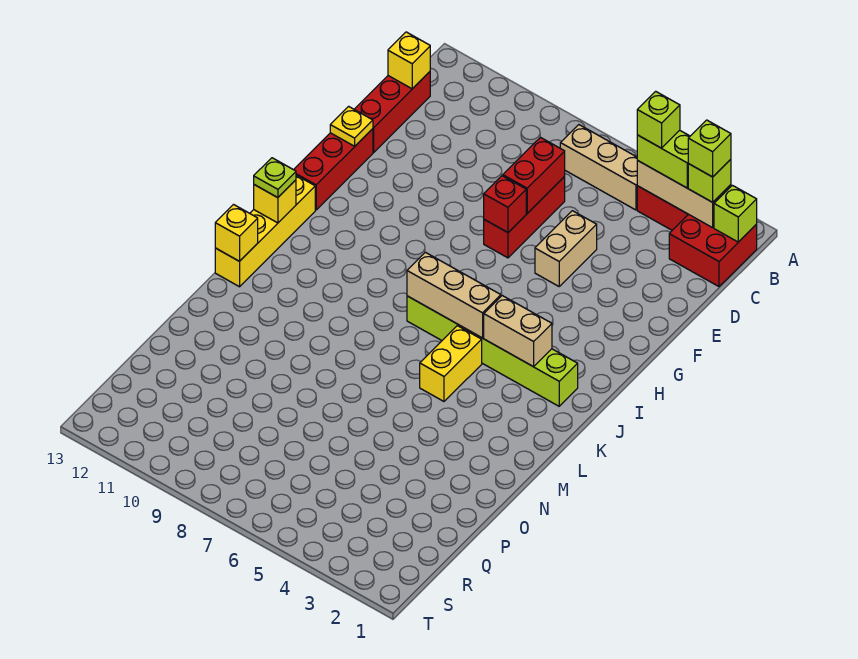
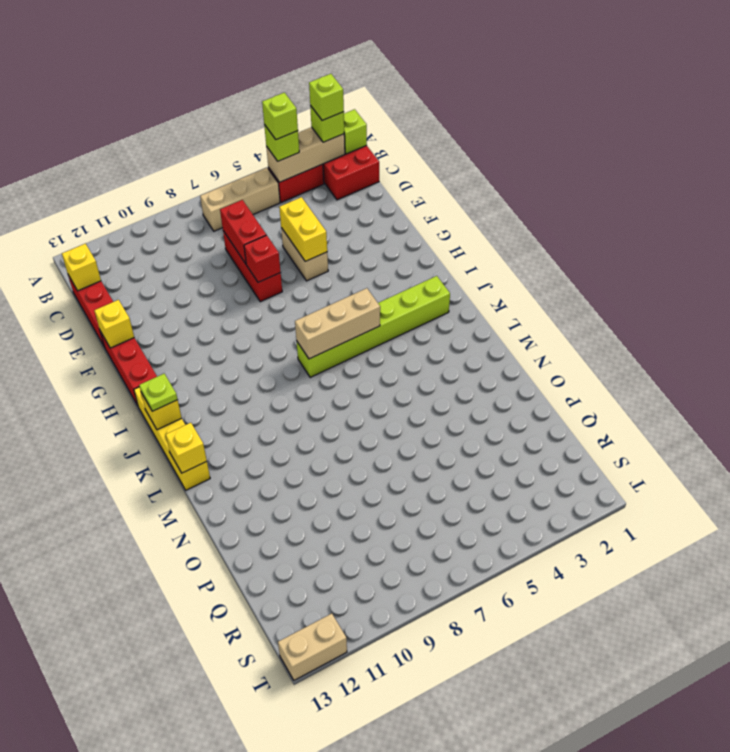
lime brick B3:B4 level 3 -> lime brick B4 level 3
yellow plate F13 level 2 -> yellow brick F13 level 2
tan brick J3:J4 level 2 -> tan brick T12:T13 level 1
yellow brick K5:L5 level 1 -> yellow brick E5:F5 level 2

